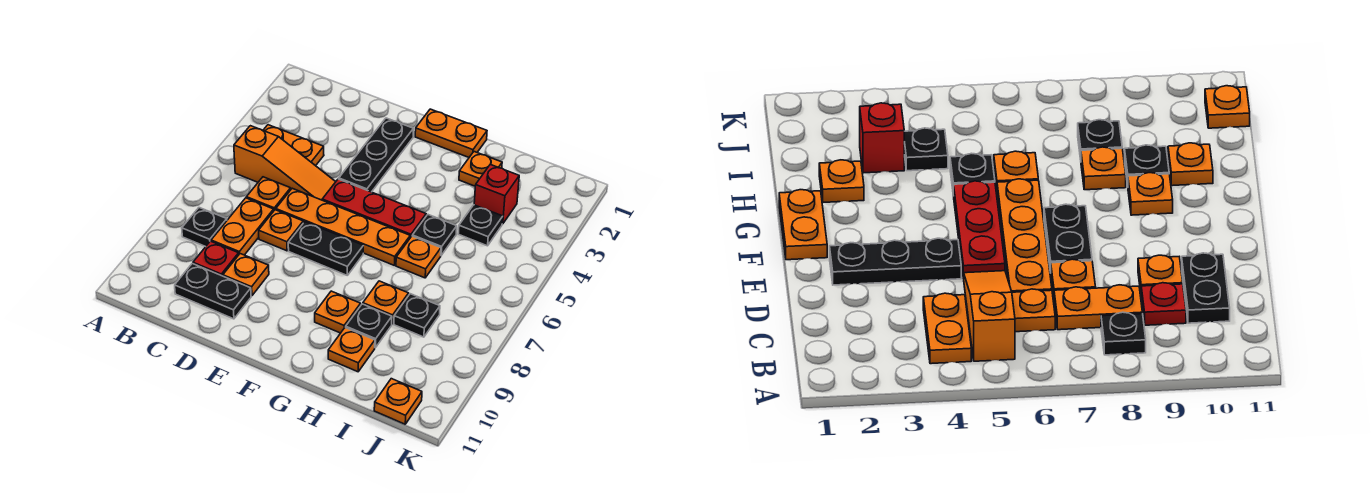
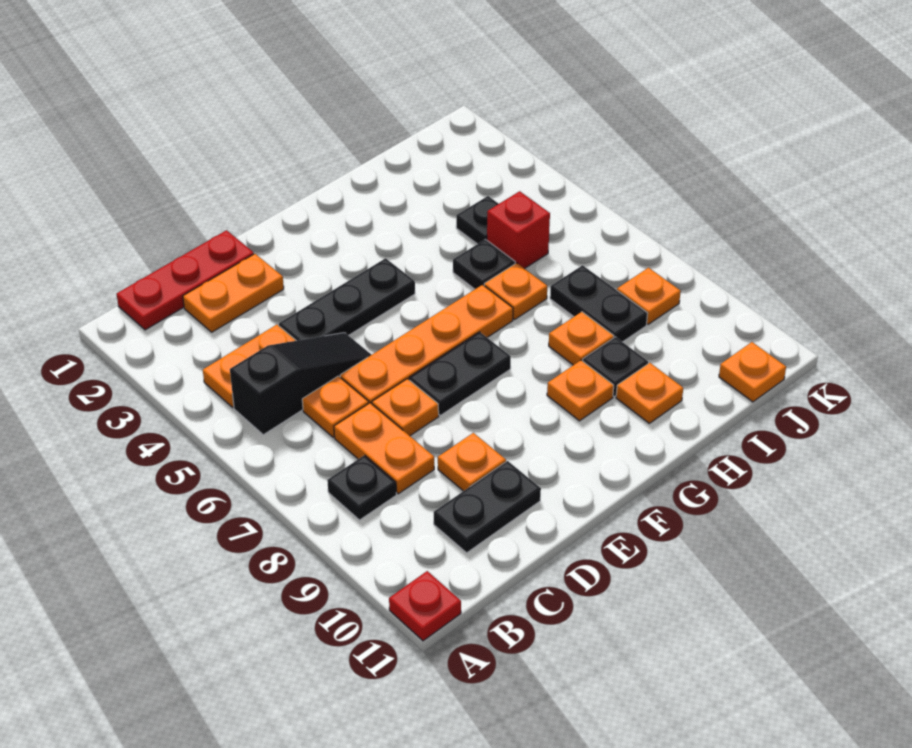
orange slope B5:D5 level 1 top B -> black slope B5:D5 level 1 top B
red plate C9 level 1 -> red plate A11 level 1
black plate E2:E4 level 1 -> black plate D4:F4 level 1
red plate E5:G5 level 1 -> red plate B1:D1 level 1
orange plate F1:G1 level 1 -> orange plate C2:D2 level 1
orange plate H2 level 1 -> orange plate J8 level 1
red brick I3 level 1 -> red brick I5 level 1
black plate I8 level 1 -> black plate I7:I8 level 1

